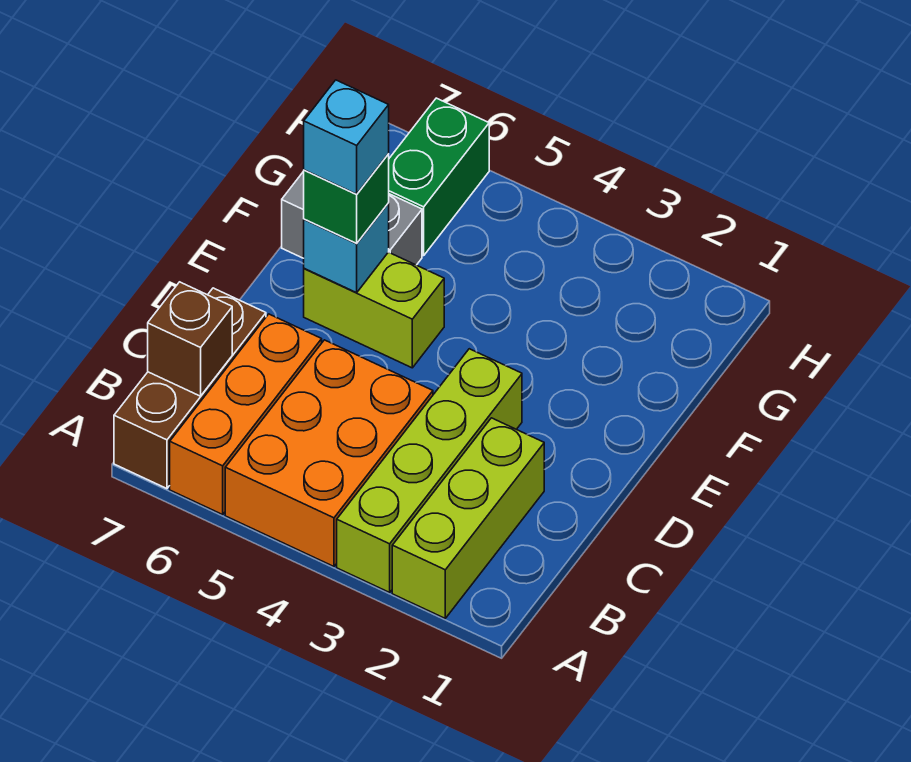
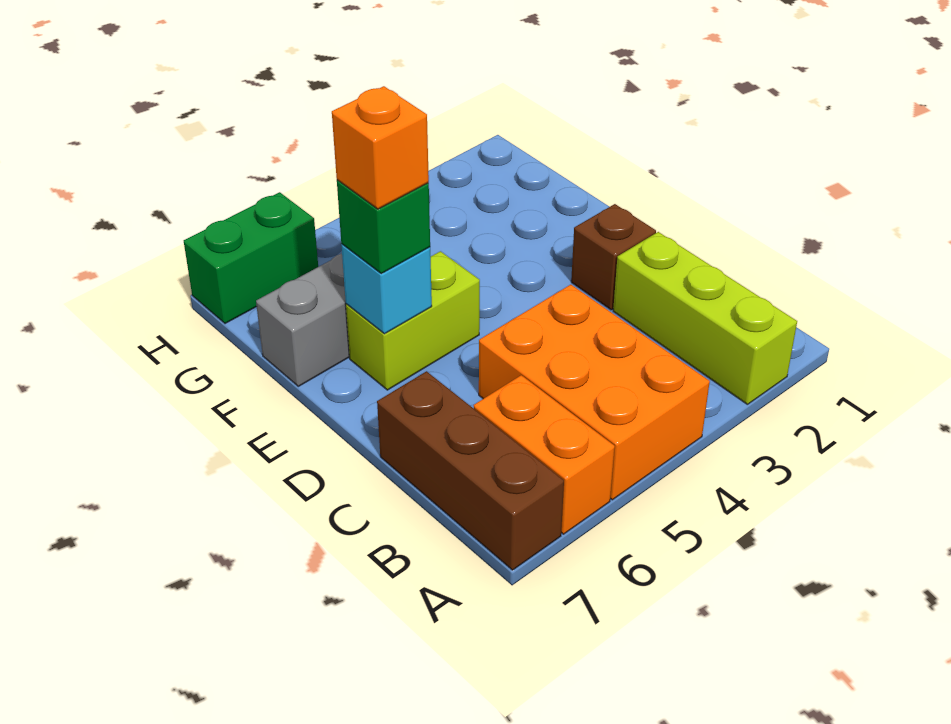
lime brick A3:D3 level 1 -> none
orange brick A6:C6 level 1 -> orange brick A6:B6 level 1
brown brick B7 level 2 -> brown brick D2 level 1
cyan brick E6 level 4 -> orange brick E6 level 4
green brick G6:H6 level 1 -> green brick H6:H7 level 1

